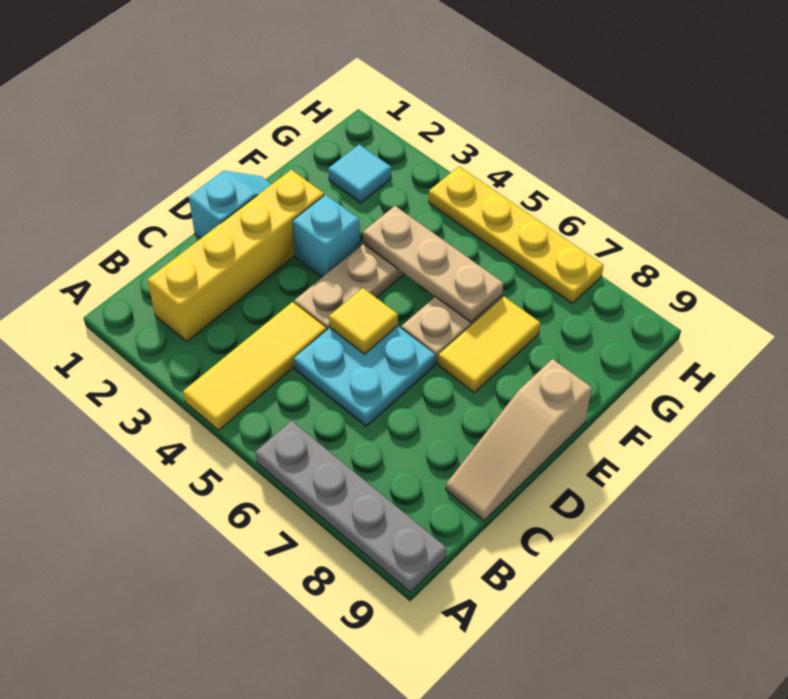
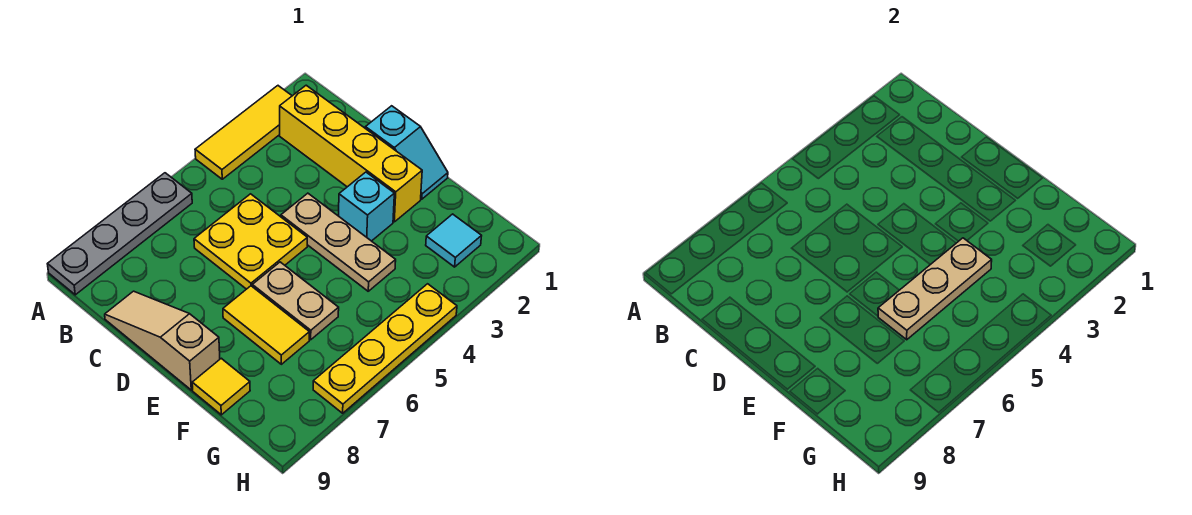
yellow tile A4:C4 level 1 -> yellow tile A2:A4 level 1
cyan plate C5:D6 level 1 -> yellow plate C5:D6 level 1
yellow tile D5 level 2 -> yellow tile F9 level 1

